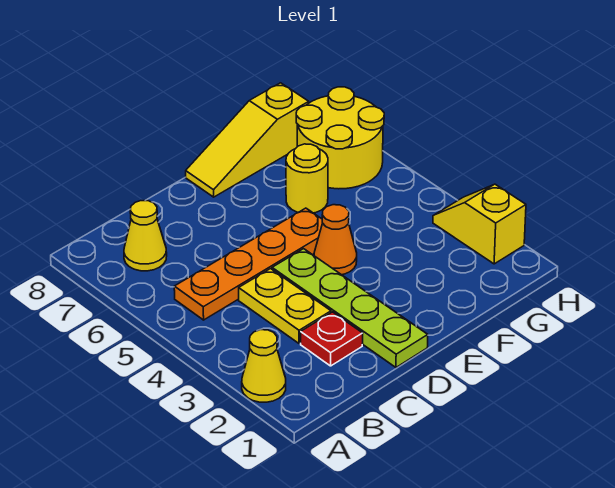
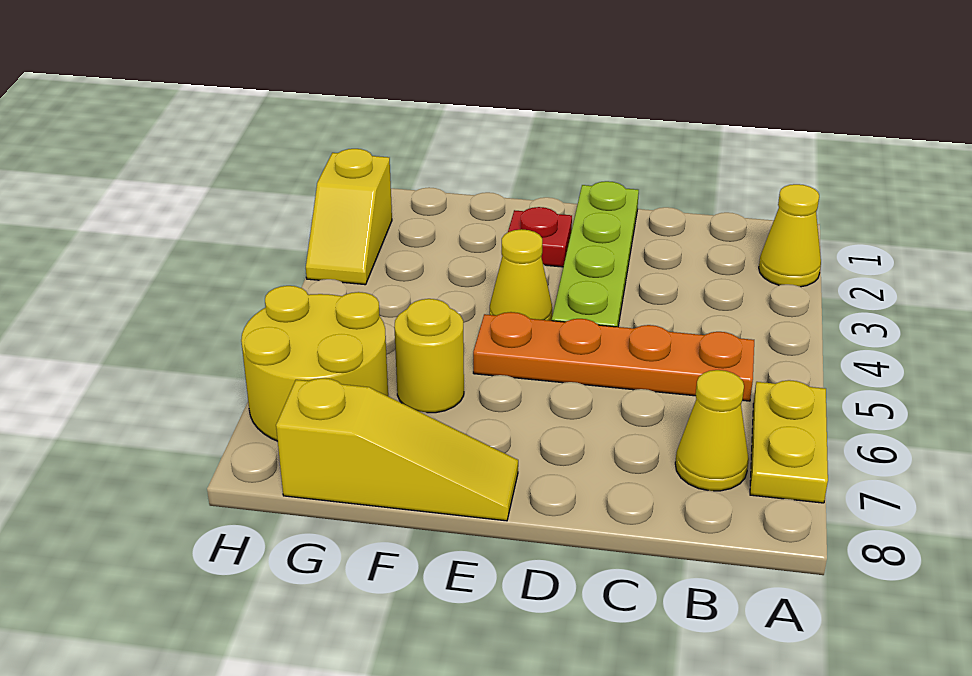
red plate C2 level 1 -> red plate E2 level 1
yellow plate C3:C4 level 1 -> yellow plate A6:A7 level 1
orange cone E4 level 1 -> yellow cone E4 level 1

